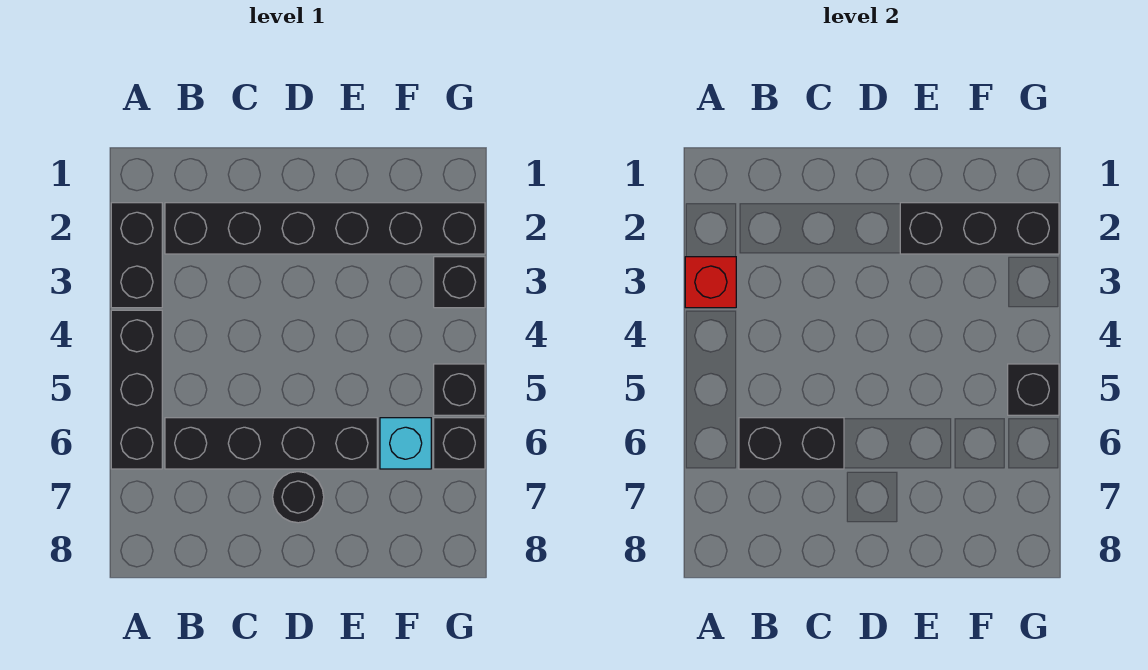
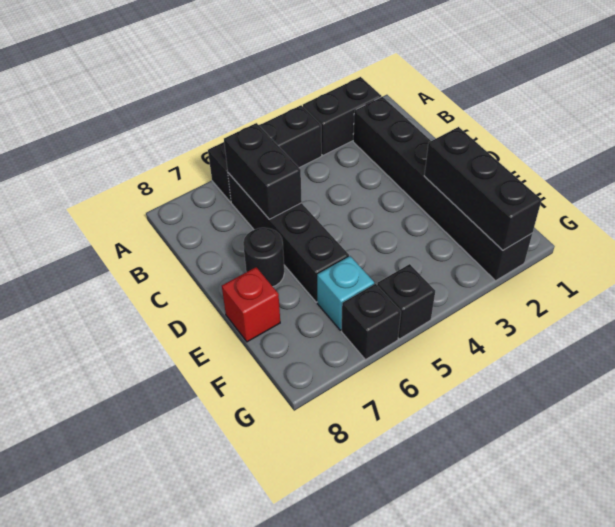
red brick A3 level 2 -> red brick E8 level 1
black brick G3 level 1 -> none
black brick G5 level 2 -> none

